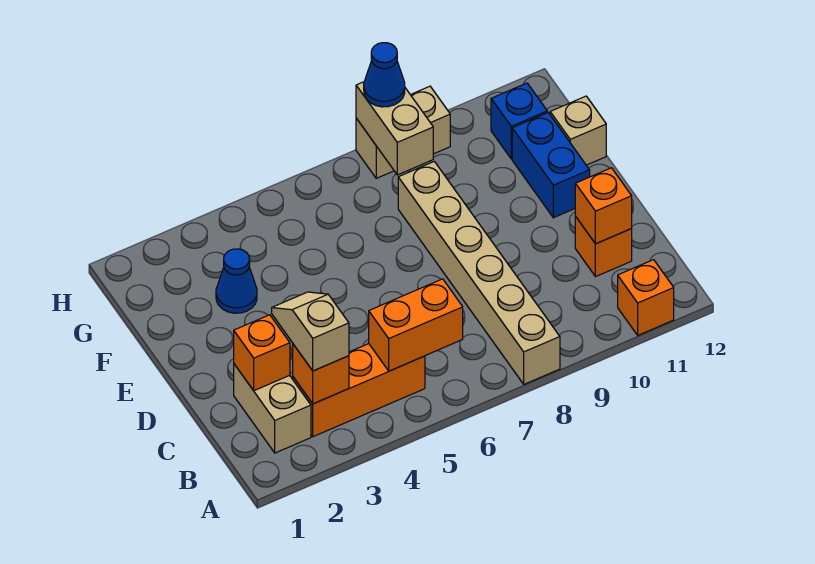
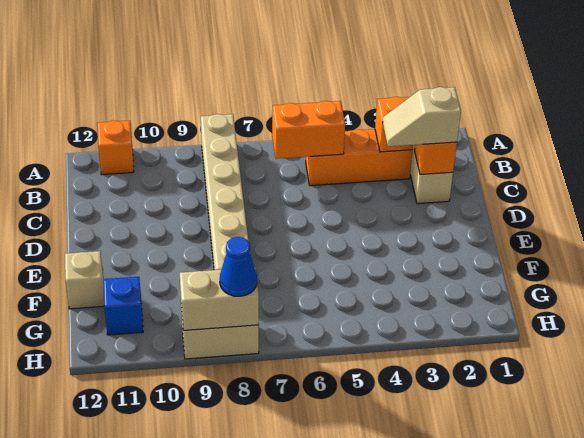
tan slope B3:C3 level 3 top B -> tan slope C2:C3 level 3 top 2
orange brick C11 level 1 -> none
orange brick C11 level 2 -> none
blue brick E11:F11 level 1 -> none
blue cone F3 level 1 -> none
tan brick G8:H8 level 2 -> tan brick H8:H9 level 2

